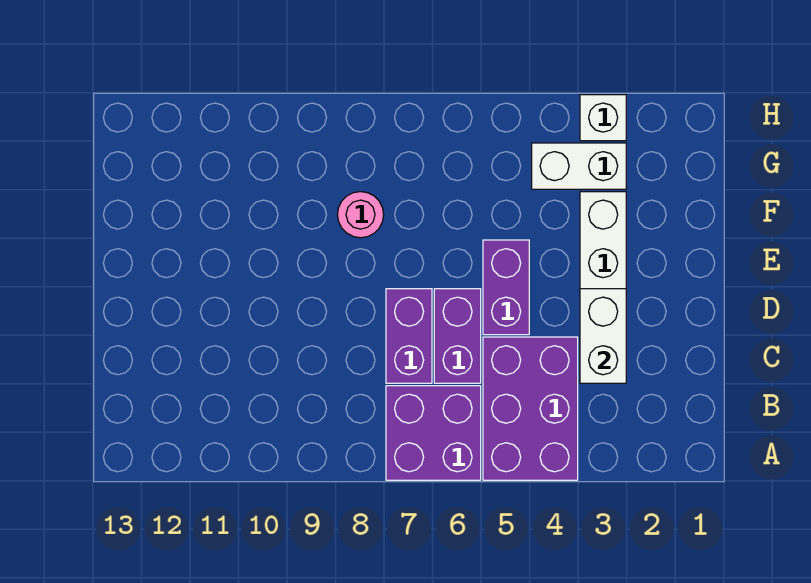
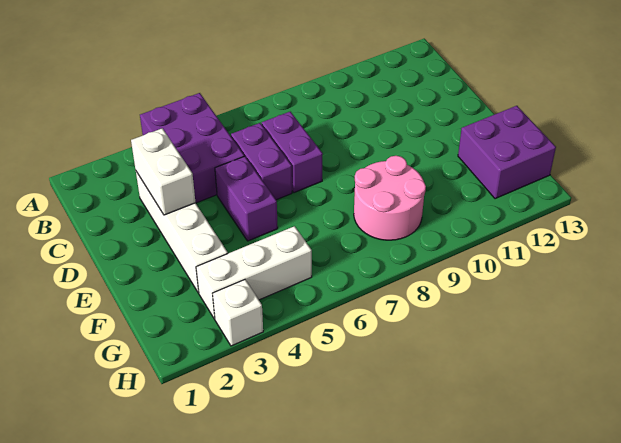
purple brick A6:B7 level 1 -> purple brick F12:G13 level 1
pink round brick F8 level 1 -> pink round brick F8:G9 level 1
white brick G3:G4 level 1 -> white brick G3:G5 level 1

